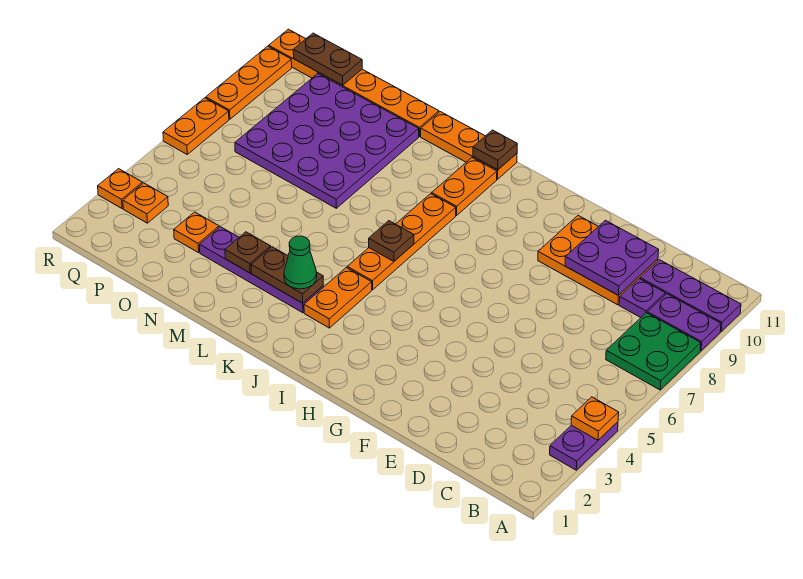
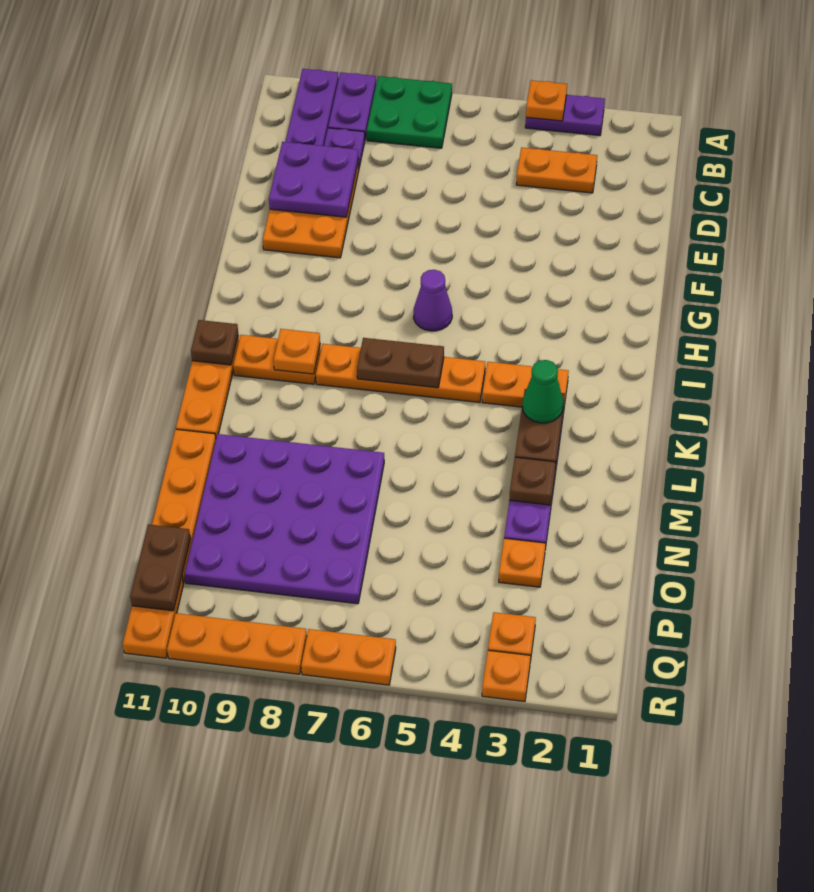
none -> orange plate C3:C4 level 1
none -> purple cone H6 level 1
brown plate J6 level 2 -> brown plate J6:J7 level 2
none -> orange plate J9 level 2

